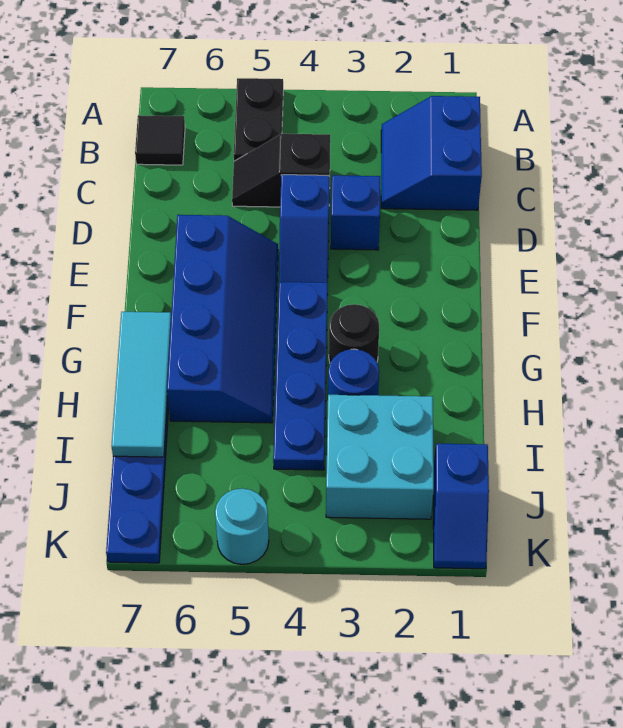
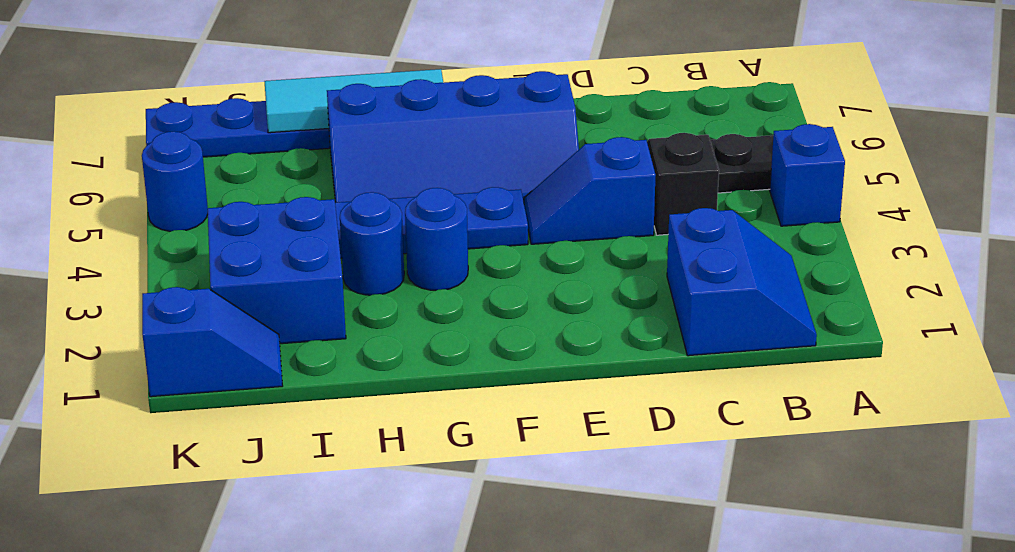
blue slope B1:C2 level 1 top 1 -> blue slope B1:C2 level 1 top C
black tile B7 level 1 -> none
blue brick D3 level 1 -> blue brick A4 level 1
black round brick G3 level 1 -> blue round brick G3 level 1
cyan brick I2:J3 level 1 -> blue brick I2:J3 level 1
blue slope J1:K1 level 1 top J -> blue slope J1:K1 level 1 top K
cyan round brick K5 level 1 -> blue round brick K5 level 1

